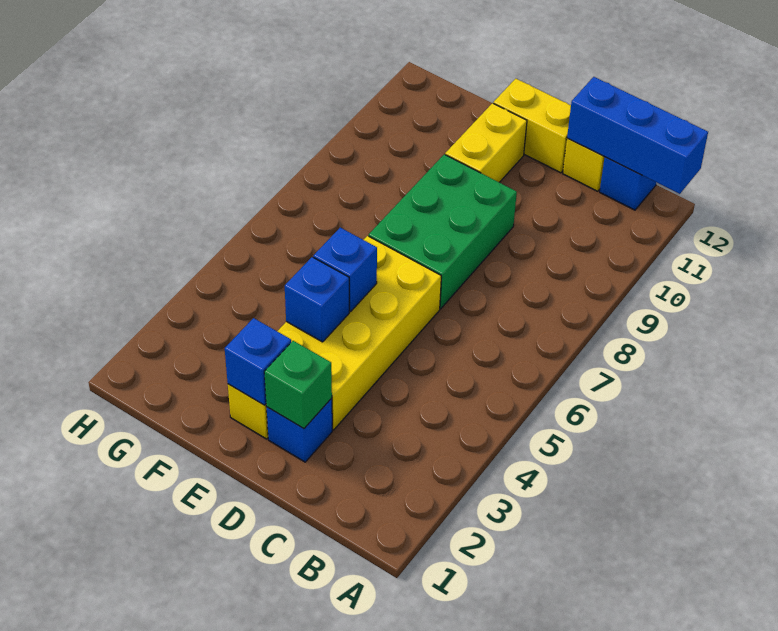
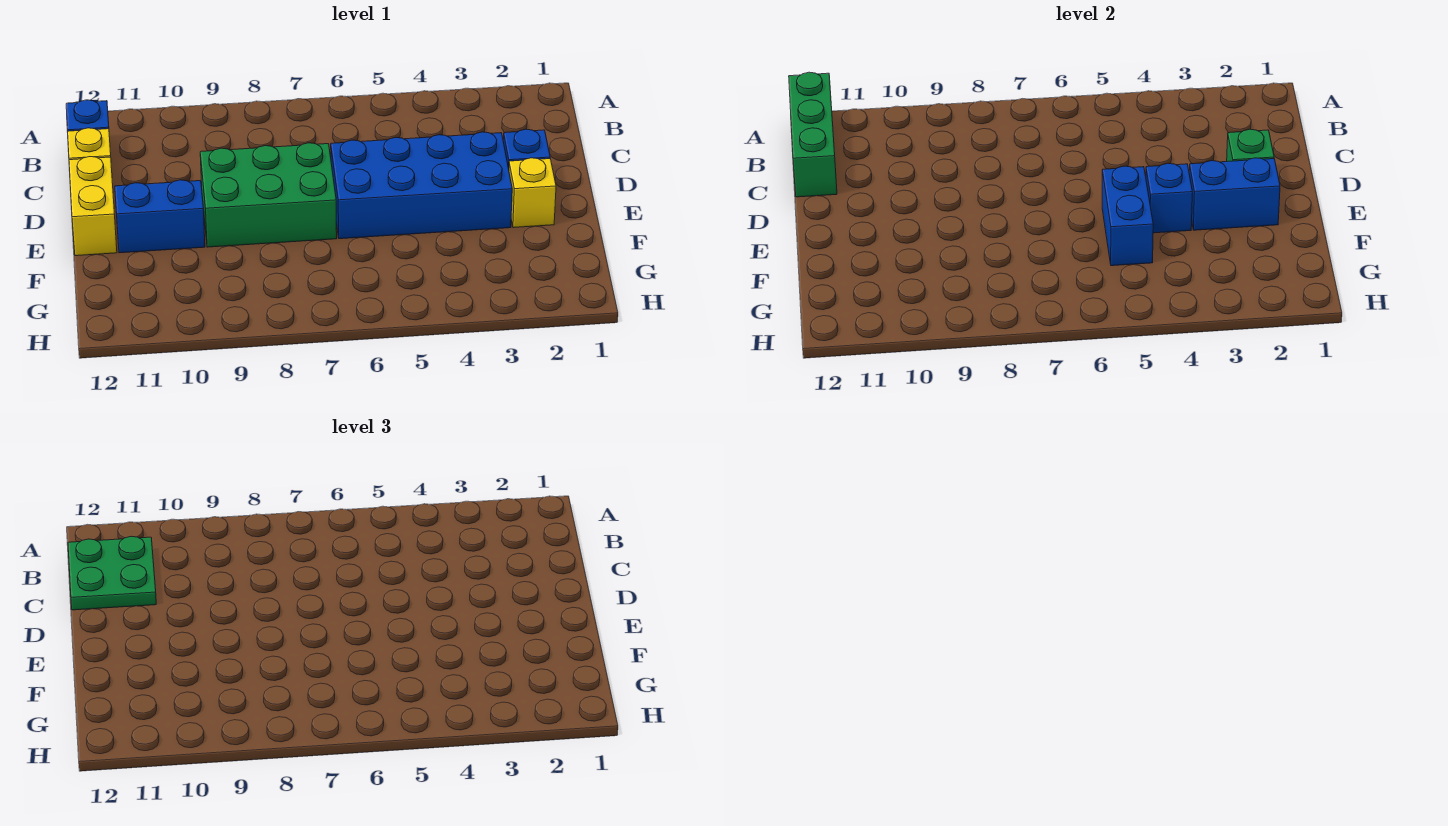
blue brick A12:C12 level 2 -> green brick A12:C12 level 2
none -> green plate B11:C12 level 3
yellow brick D3:E6 level 1 -> blue brick D3:E6 level 1
blue brick E2 level 2 -> blue brick E2:E3 level 2
blue brick E5 level 2 -> blue brick E5:F5 level 2
yellow brick E10:E11 level 1 -> blue brick E10:E11 level 1

